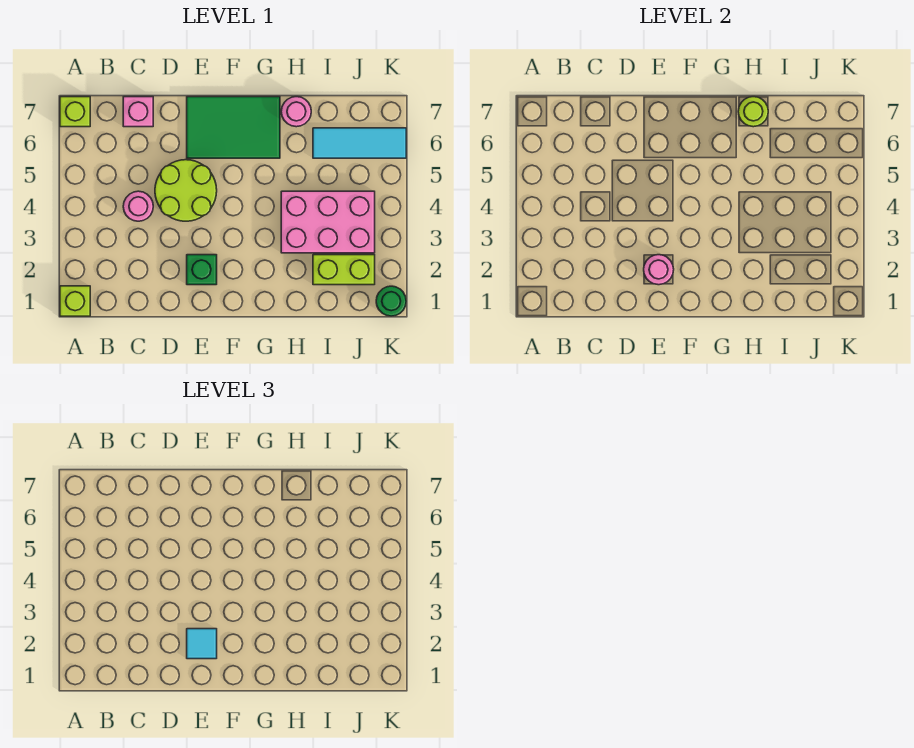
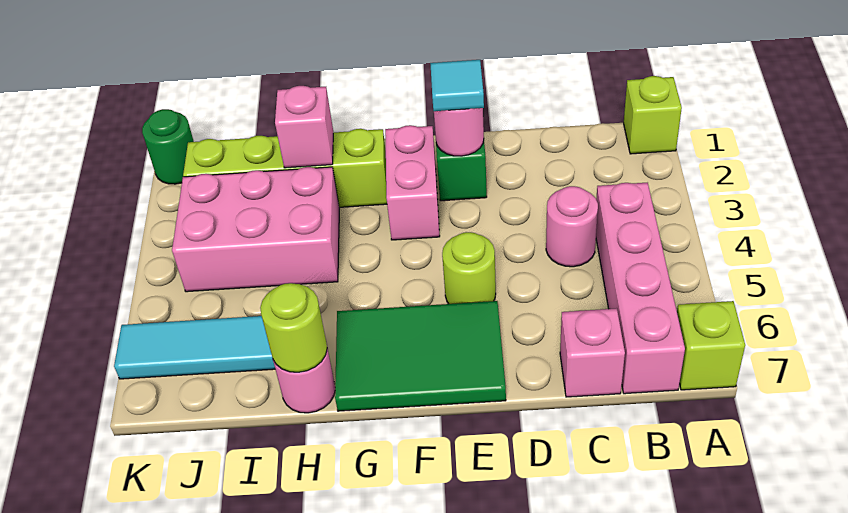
none -> pink brick B4:B7 level 1
lime round brick D4:E5 level 1 -> lime round brick E5 level 1
none -> pink brick F2:F3 level 1
none -> pink brick H2 level 2
lime brick I2:J2 level 1 -> lime brick G2:J2 level 1

